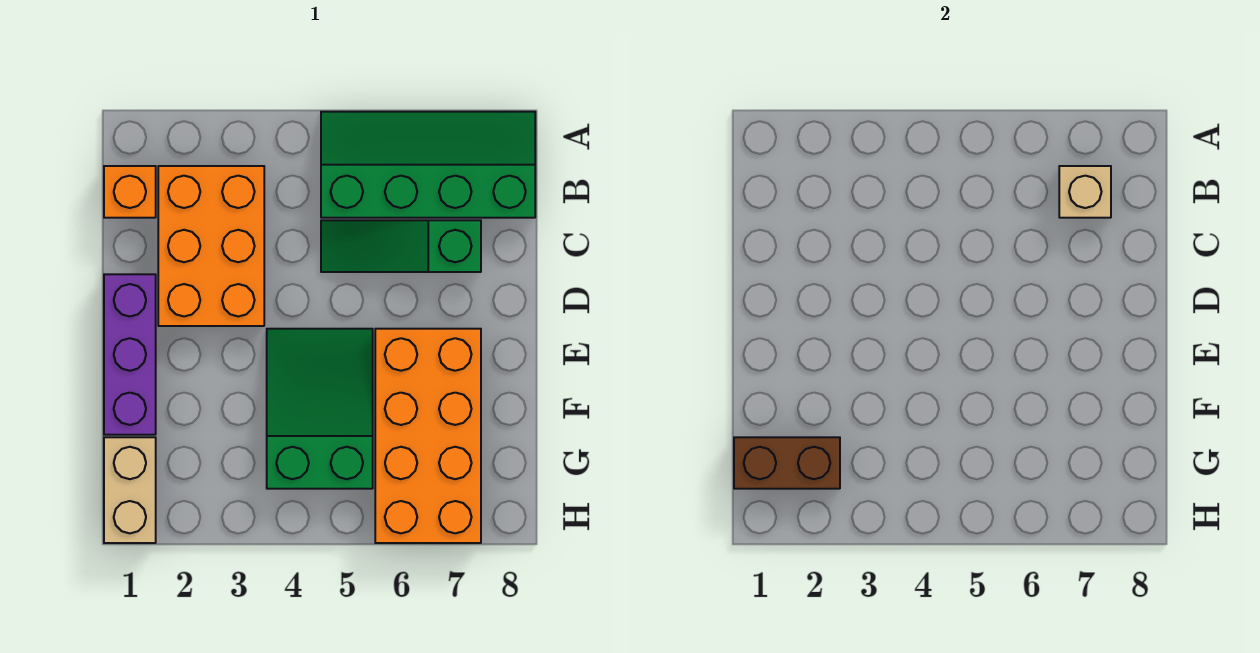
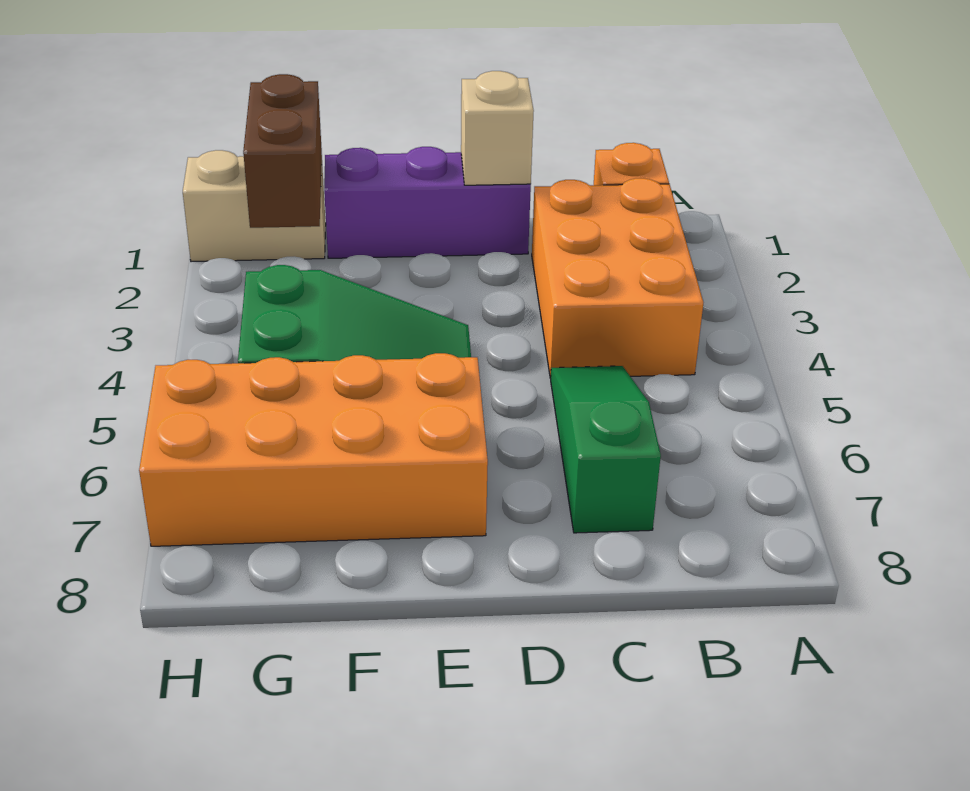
green slope A5:B8 level 1 top B -> none
orange brick B2:D3 level 1 -> orange brick B2:C4 level 1
tan brick B7 level 2 -> tan brick D1 level 2

